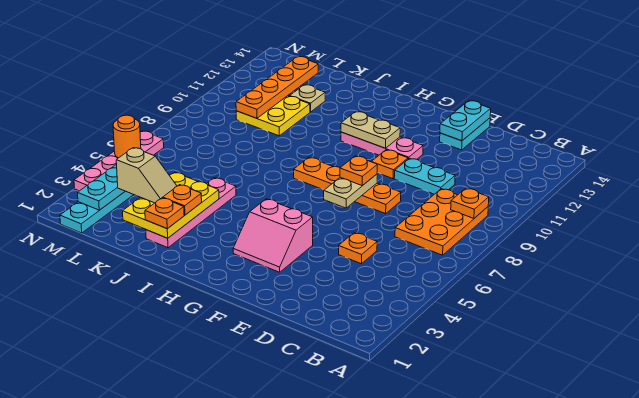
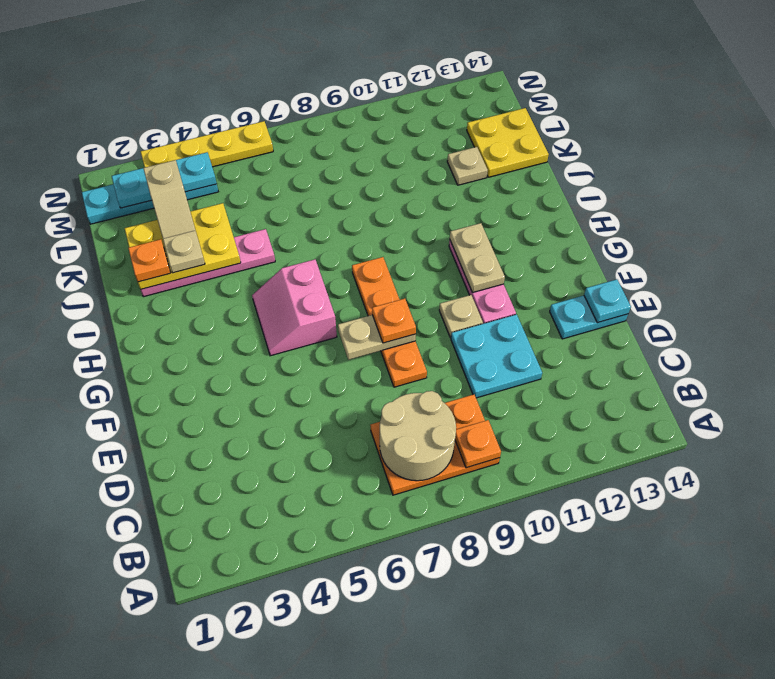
none -> tan round brick B7:C8 level 2
orange plate D5 level 1 -> none
cyan plate D10:E10 level 1 -> cyan plate D10:E11 level 1
cyan plate E13:E14 level 2 -> cyan plate E14 level 2
pink slope F3:G4 level 1 top 4 -> pink slope G5:H6 level 1 top 6
orange plate F10 level 1 -> tan plate F10 level 1
orange plate J3 level 3 -> tan plate J3 level 3
yellow plate K10:L11 level 1 -> yellow plate K13:L14 level 1
orange plate L10:L13 level 2 -> none
pink plate N3:N6 level 1 -> yellow plate N3:N6 level 1
orange round brick N5 level 2 -> none

